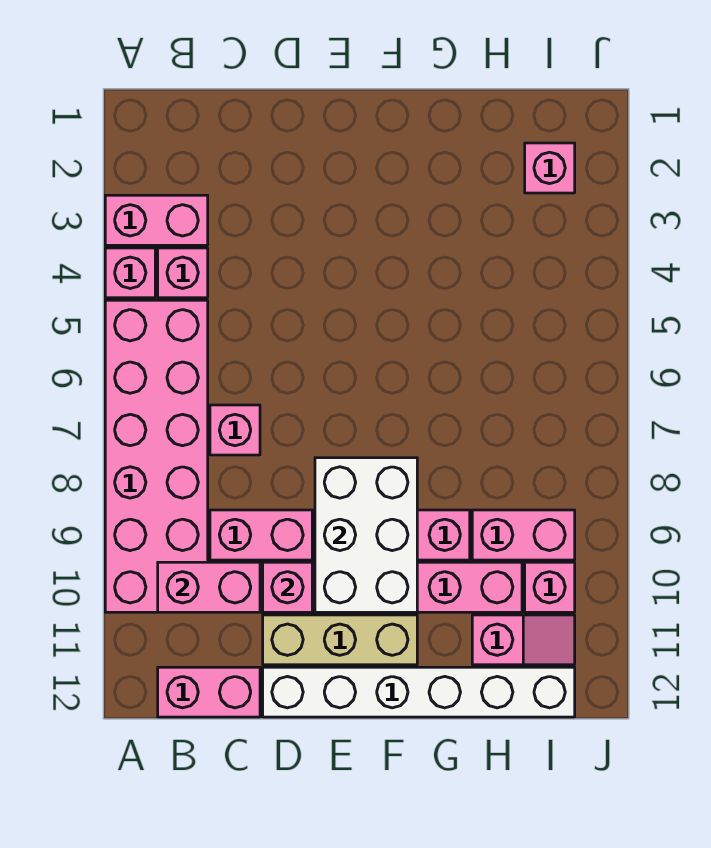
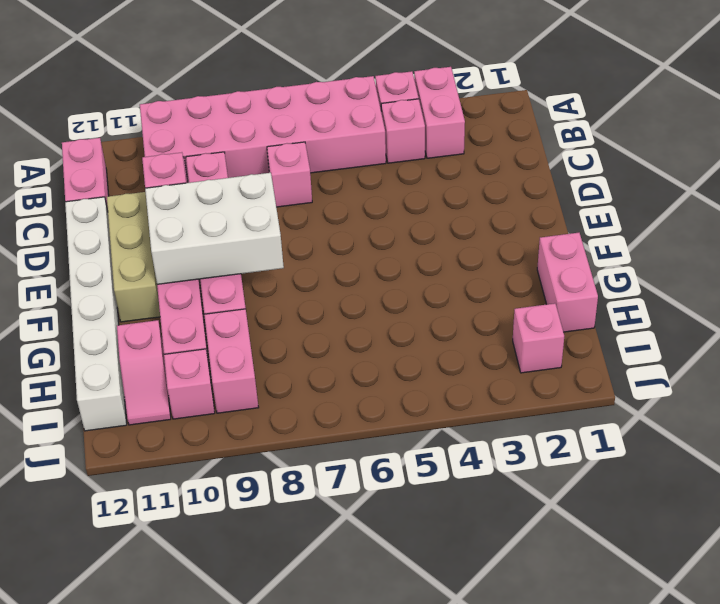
pink brick B10:C10 level 2 -> pink brick G1:H1 level 1

